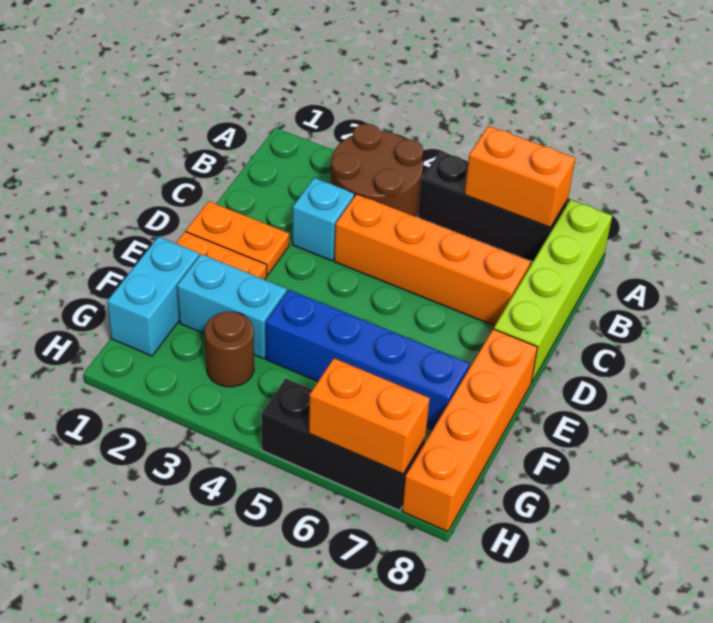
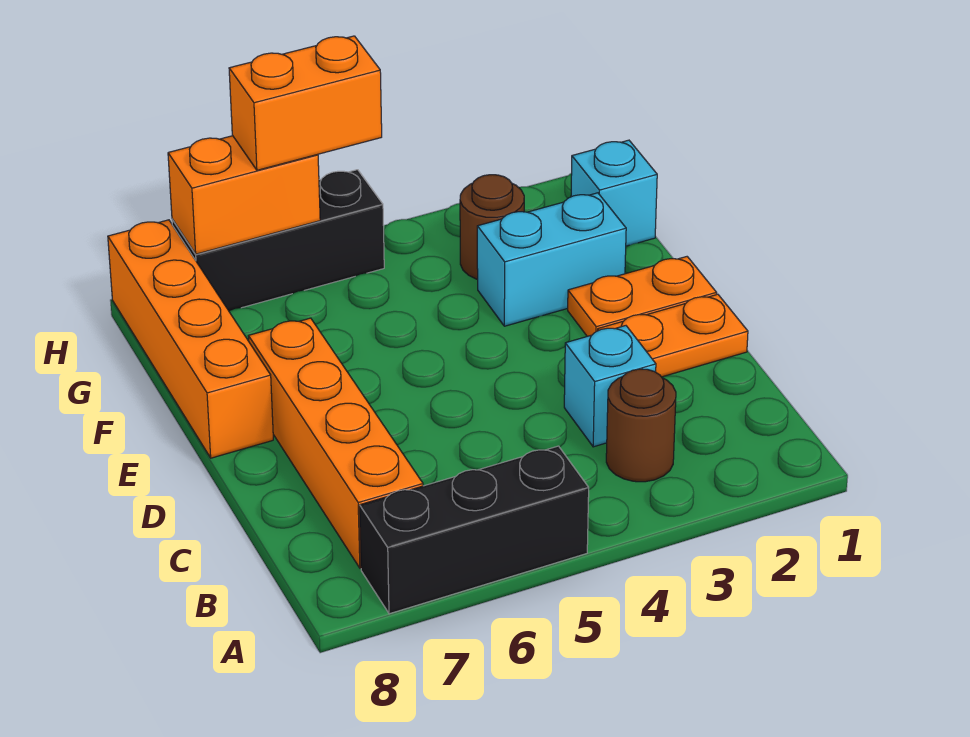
brown round brick A3:B4 level 1 -> brown round brick B3 level 1
orange brick A6:A7 level 2 -> orange brick H5:H6 level 3
lime brick A8:D8 level 1 -> none
orange brick C4:C7 level 1 -> orange brick B7:E7 level 1
cyan brick F1:G1 level 1 -> cyan brick G1 level 1
blue brick F4:F7 level 1 -> none

